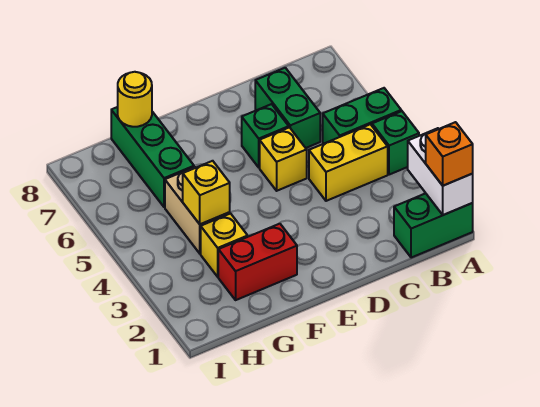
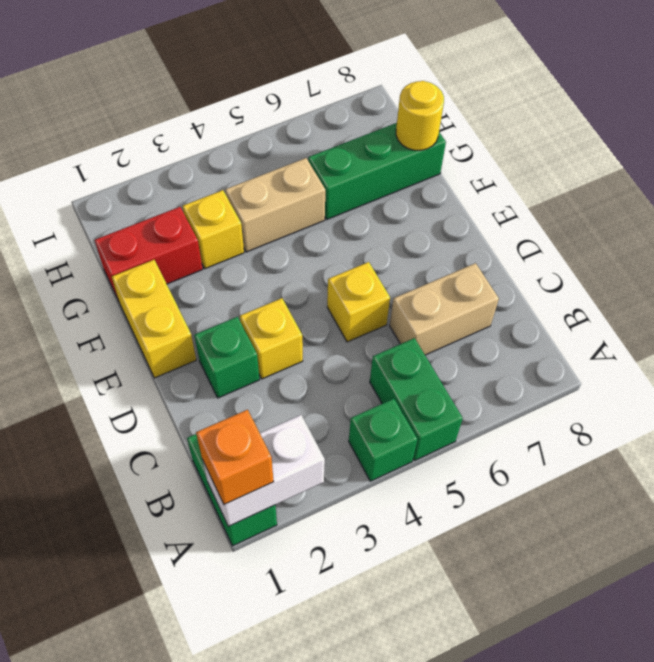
yellow brick B4:C4 level 1 -> yellow brick E1:F1 level 1
green brick C6:C7 level 1 -> tan brick C6:C7 level 1
green brick D6 level 1 -> green brick D2 level 1
red brick F2:G2 level 1 -> red brick G1:G2 level 1
yellow brick G4 level 2 -> yellow brick D3 level 1

